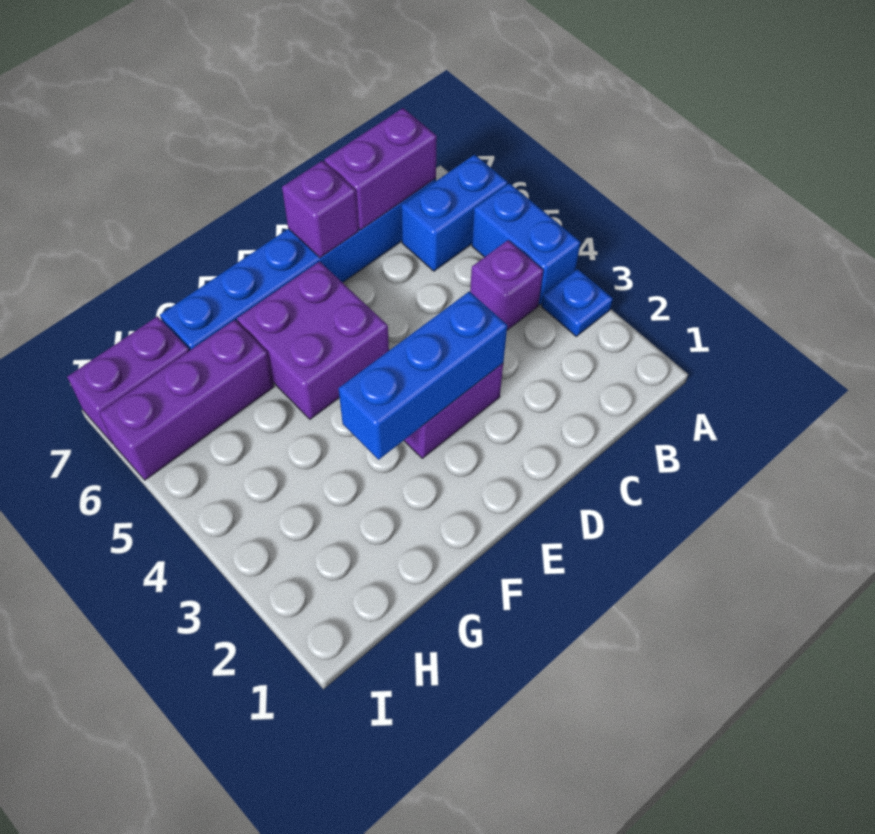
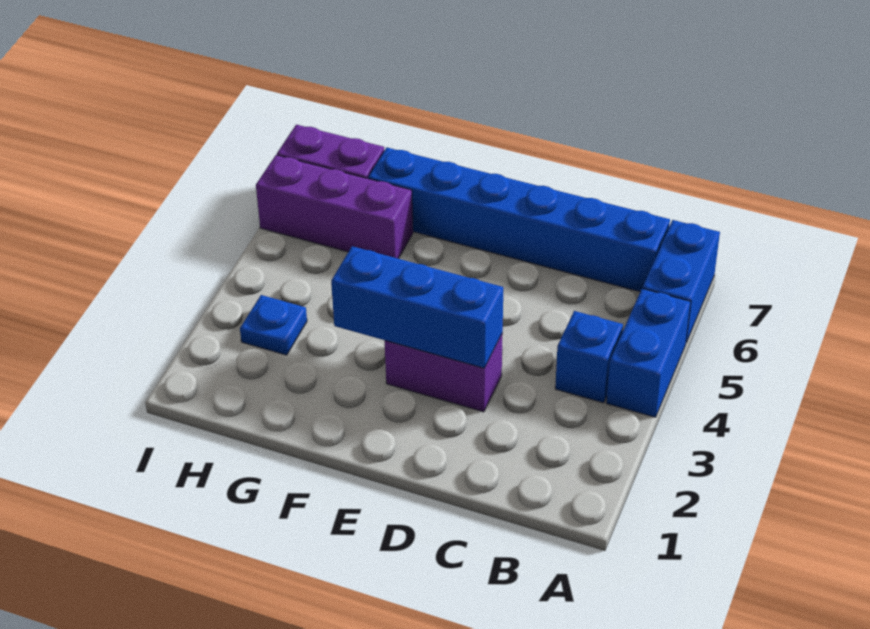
blue plate A3 level 1 -> blue plate H3 level 1
blue brick A6:B6 level 1 -> blue brick A6:A7 level 1
purple brick B4 level 1 -> blue brick B4 level 1
purple brick B7:C7 level 2 -> none
purple brick D7 level 2 -> none
purple brick E5:F6 level 1 -> none

